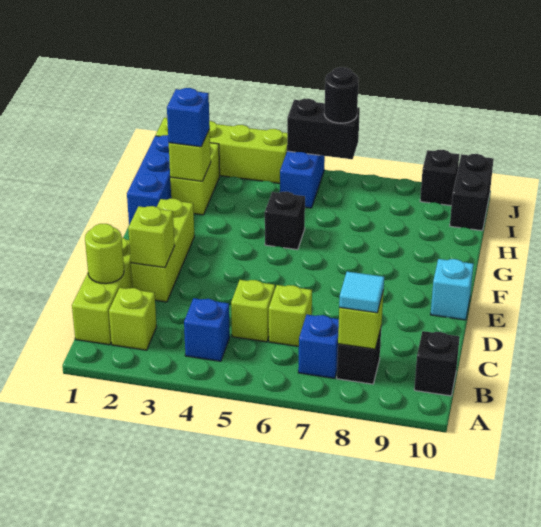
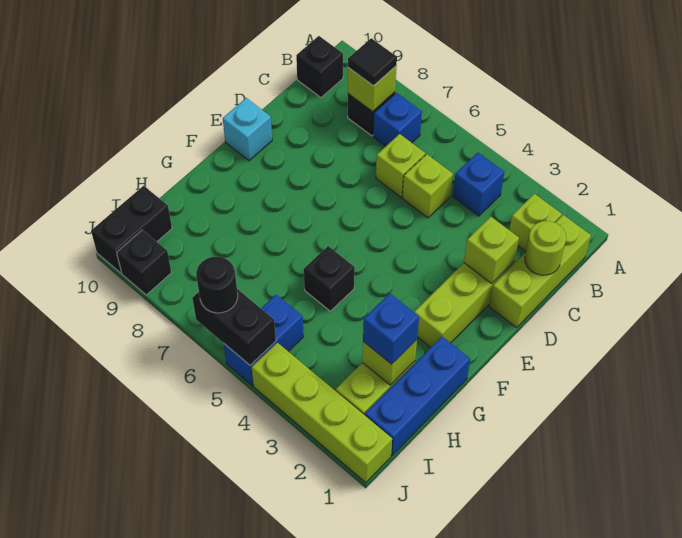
cyan tile B8 level 3 -> black tile B8 level 3

